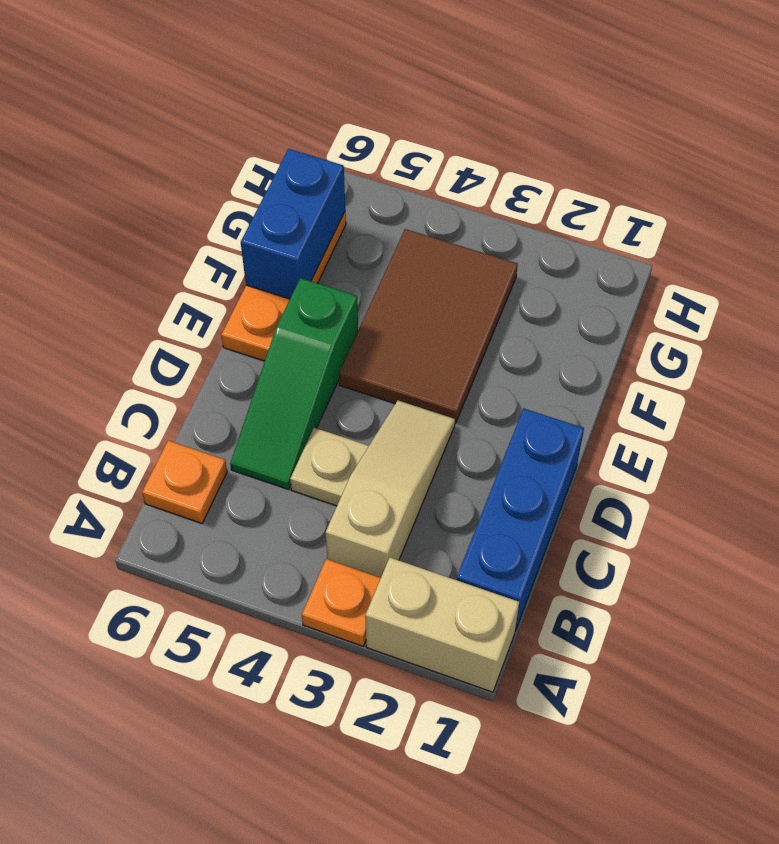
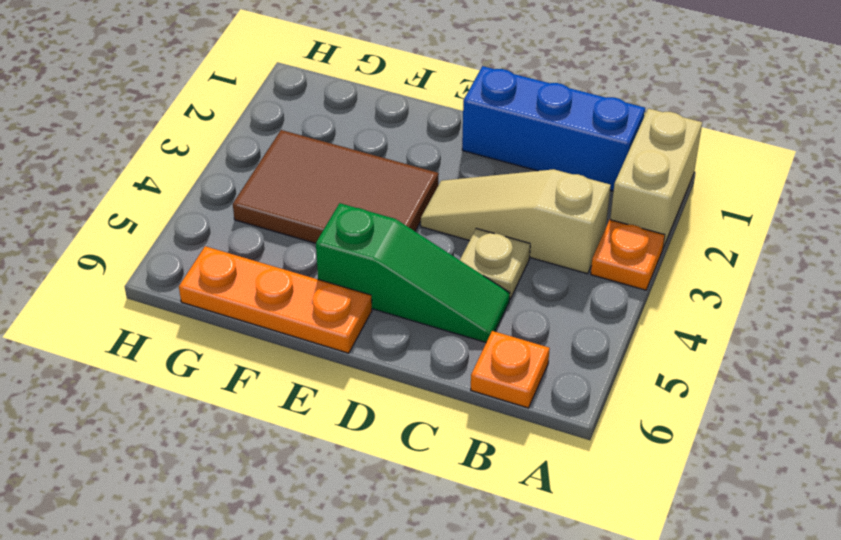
blue brick F6:G6 level 2 -> none

